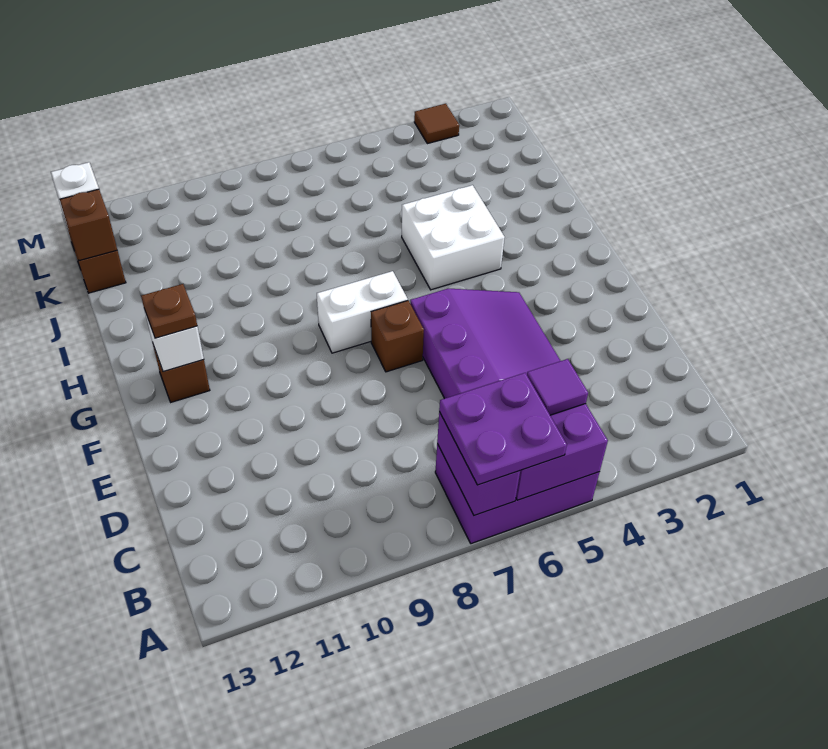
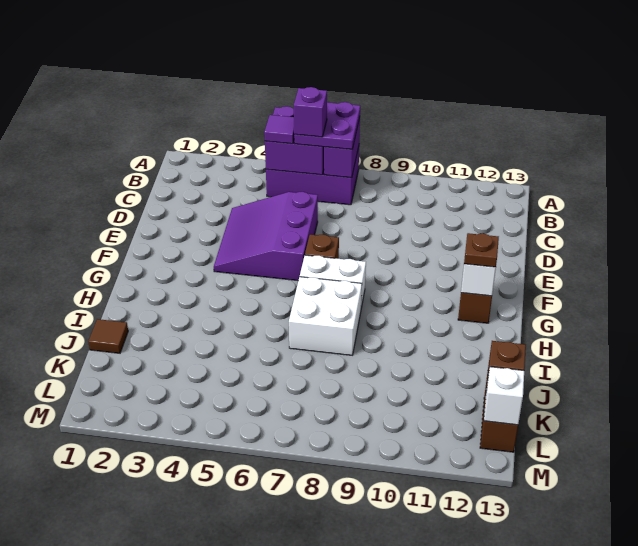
none -> purple brick B6 level 4
white brick H4:I5 level 1 -> white brick H7:I8 level 1
brown tile M3 level 1 -> brown tile J1 level 1

